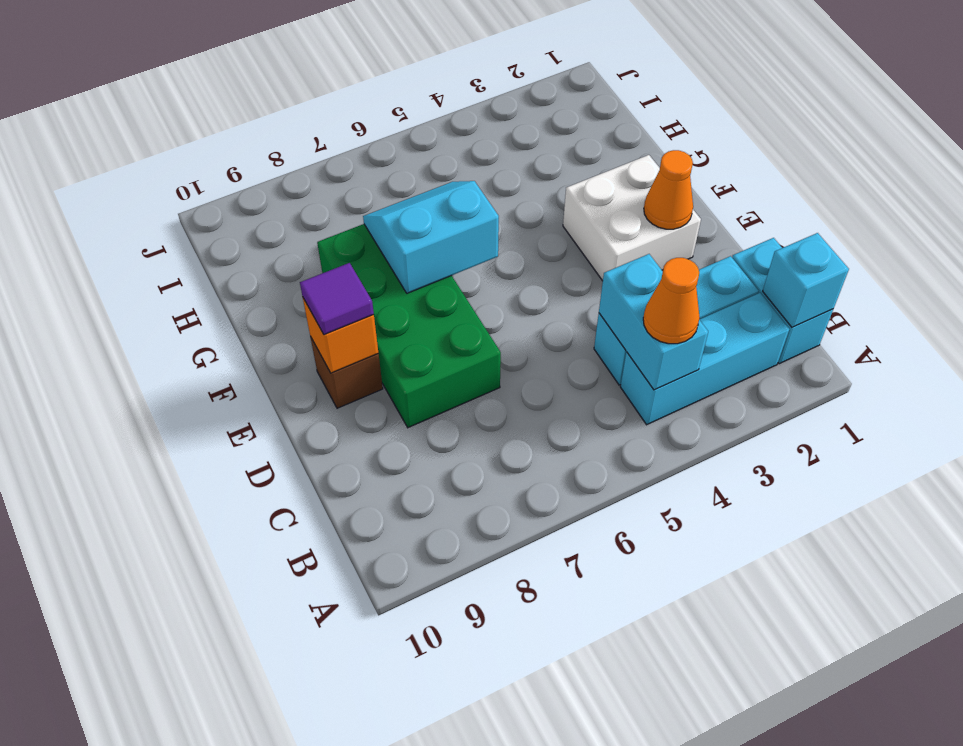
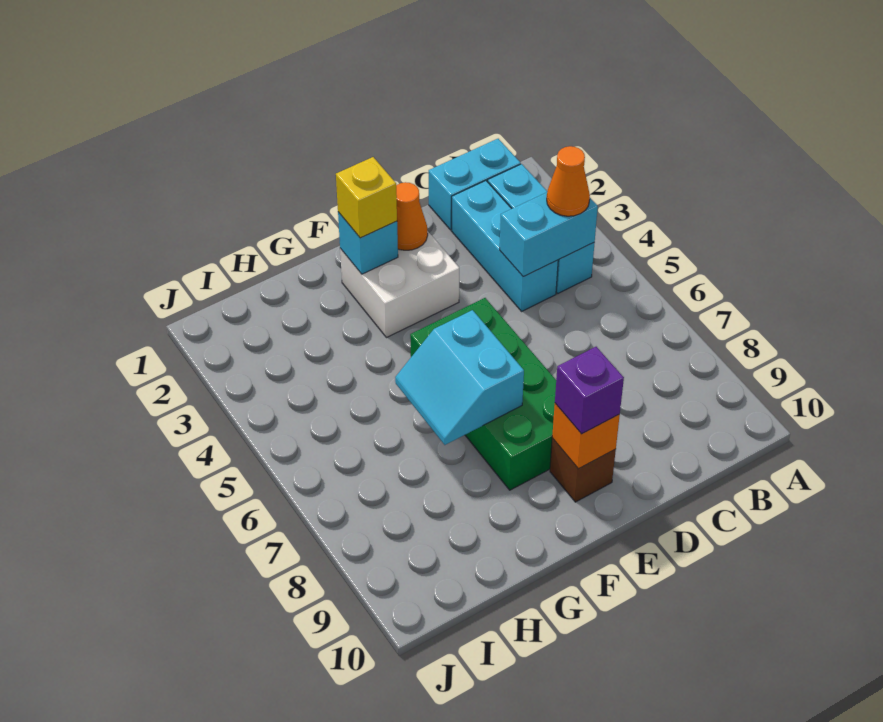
cyan brick B1 level 2 -> cyan brick F2 level 2
green brick D7:G8 level 1 -> green brick E5:F8 level 1
purple tile E9 level 3 -> purple brick E9 level 3
none -> yellow brick F2 level 3

